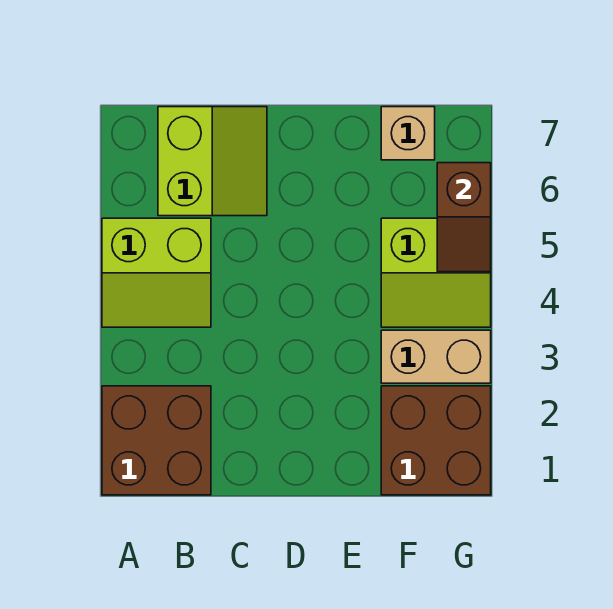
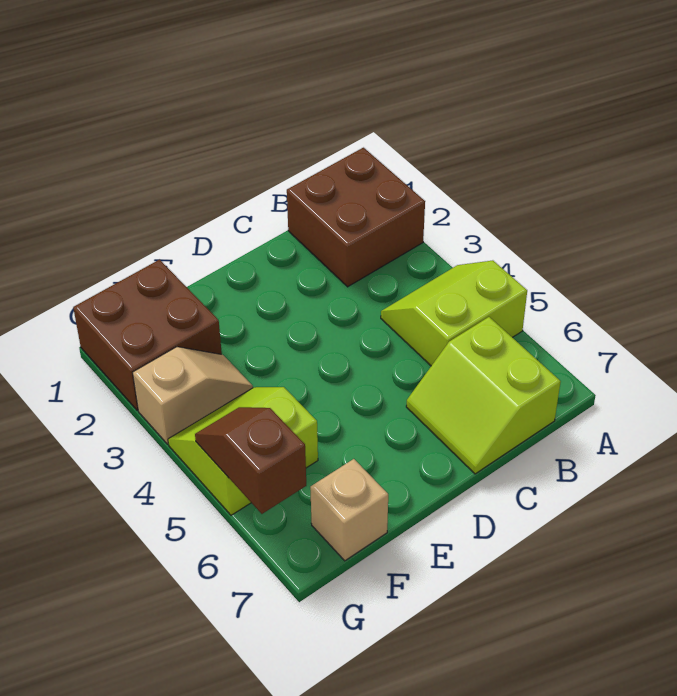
tan brick F3:G3 level 1 -> tan slope F3:G3 level 1 top G

